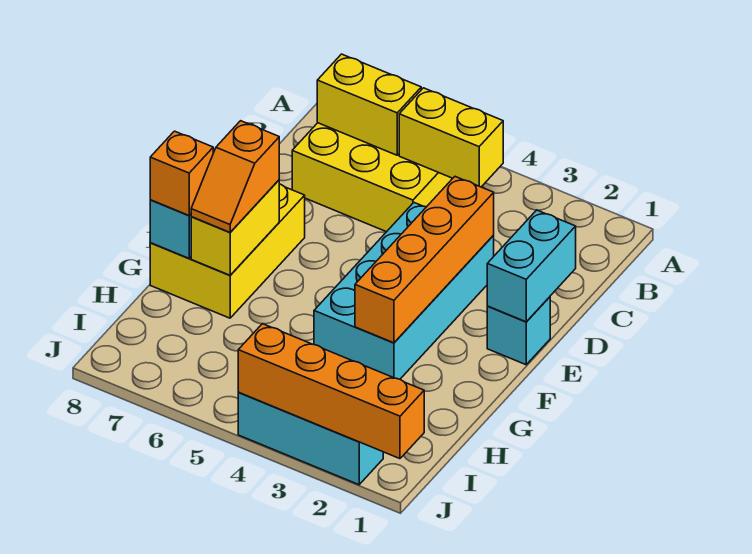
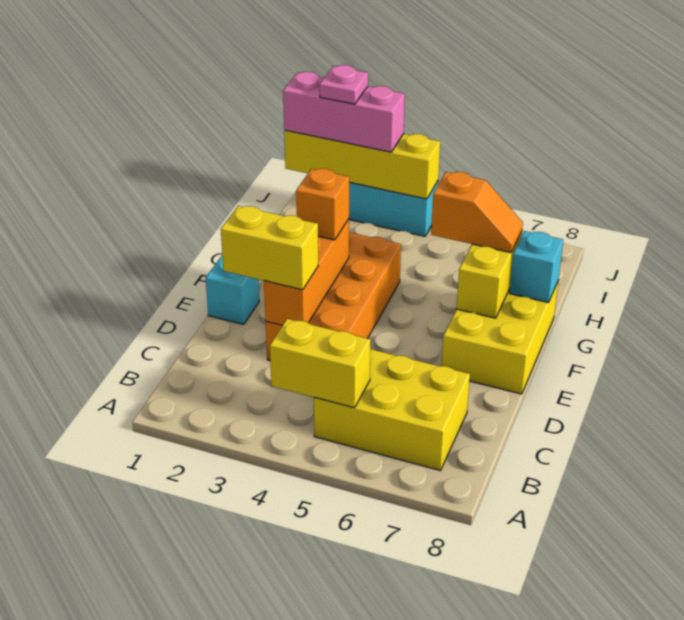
yellow brick B6:B7 level 2 -> yellow brick D2:D3 level 3
cyan brick D1:E1 level 2 -> none
cyan brick D3:G4 level 1 -> orange brick D3:G4 level 1
orange brick D3:G3 level 2 -> orange brick D3:F3 level 2
orange slope F7:G7 level 3 top F -> orange slope G6:G7 level 3 top 6
orange brick G8 level 3 -> orange brick F3 level 3
orange brick J1:J4 level 2 -> yellow brick J1:J4 level 2
none -> pink brick J1:J3 level 3
none -> pink plate J2 level 4

